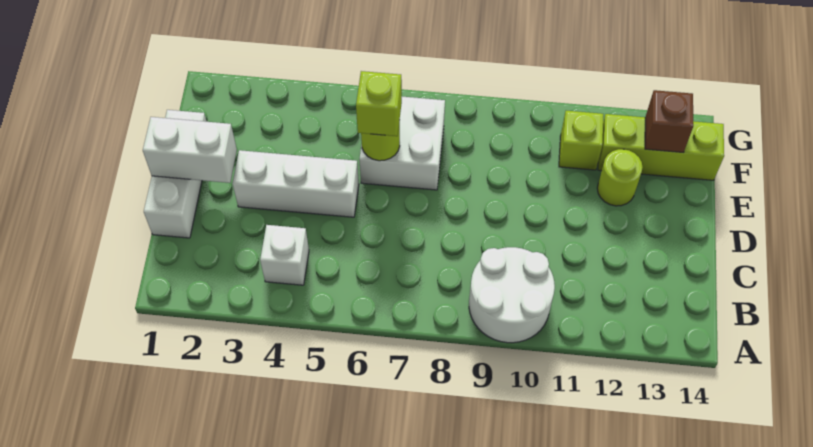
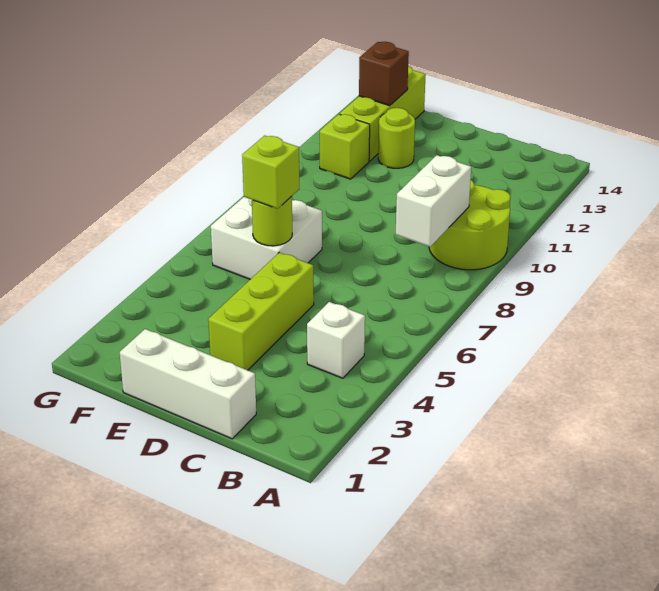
white round brick A9:B10 level 1 -> lime round brick A9:B10 level 1
white brick D1:D2 level 2 -> white brick B8:B9 level 2
white brick D3:D5 level 1 -> lime brick D3:D5 level 1

